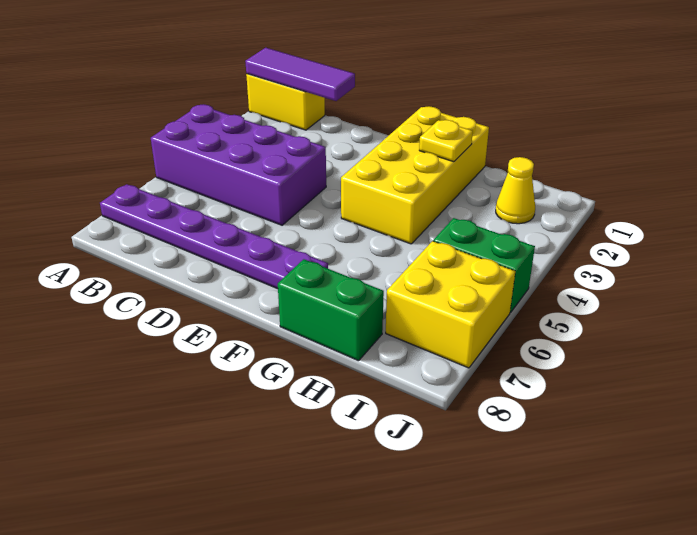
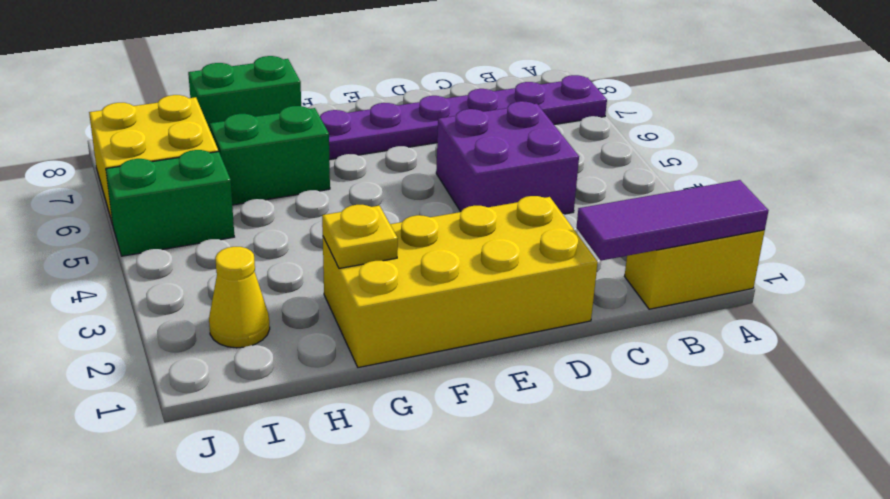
purple brick A4:D5 level 1 -> purple brick C4:D5 level 1
yellow brick F1:G4 level 1 -> yellow brick D1:G2 level 1
none -> green brick G6:H6 level 1

